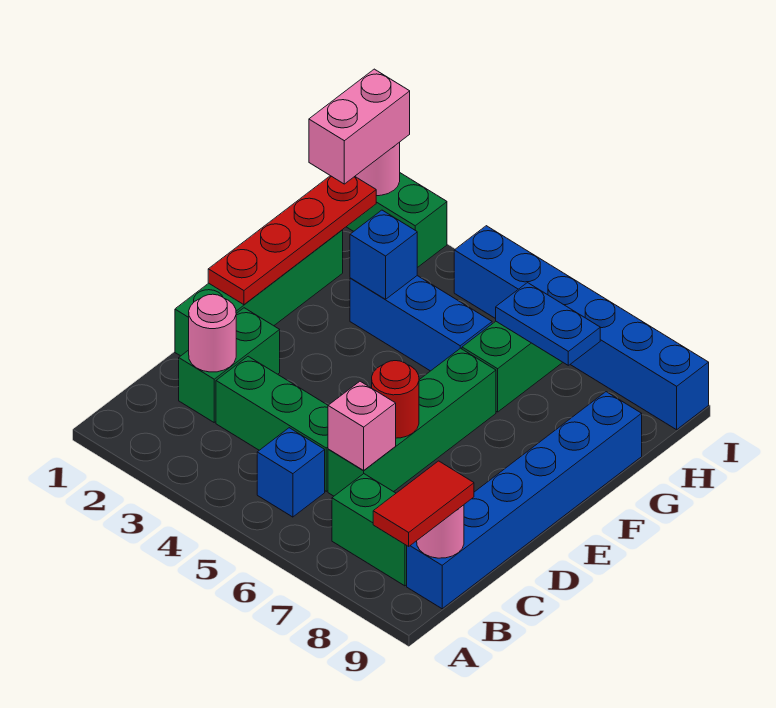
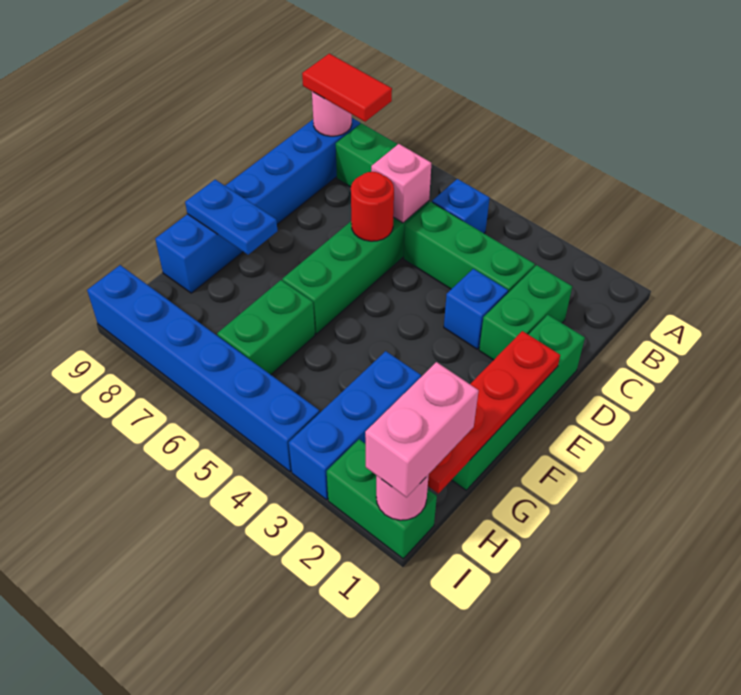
red tile A9:B9 level 3 -> red tile B8:B9 level 3
pink round brick C2 level 2 -> none
blue brick G3:G5 level 1 -> blue brick G3:I3 level 1
blue brick G3 level 2 -> blue brick D3 level 1
blue plate H6:H7 level 2 -> blue plate F8:F9 level 2

